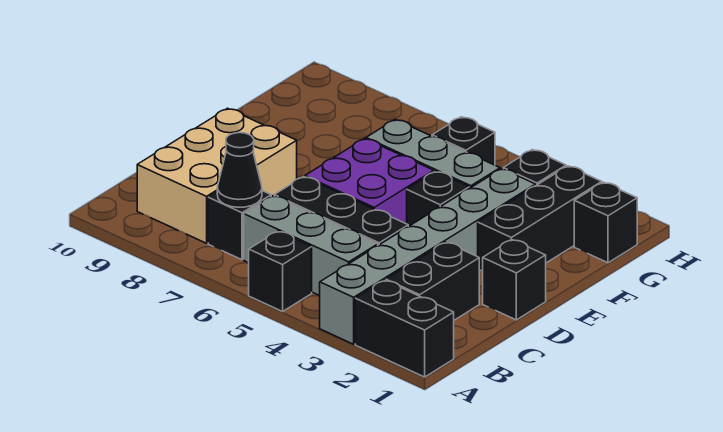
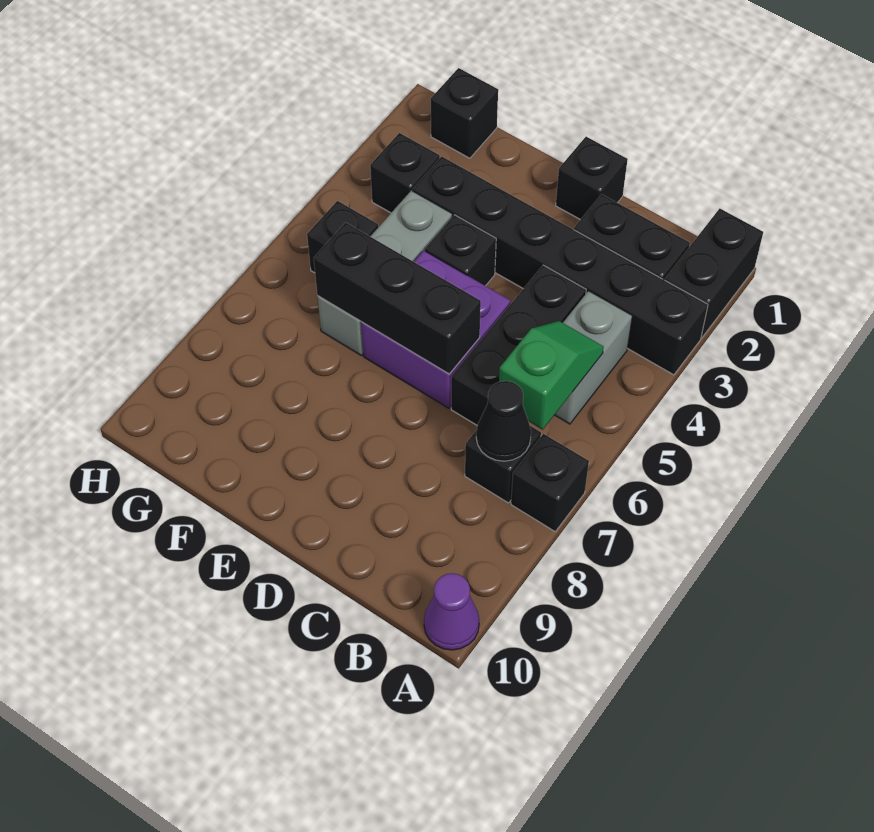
grey brick A3:F3 level 1 -> black brick A3:F3 level 1
black brick A5 level 1 -> black brick A7 level 1
none -> purple cone A10 level 1
grey brick B4:B6 level 1 -> grey brick B4:B5 level 1
none -> green slope B5:B6 level 2 top 6
tan brick B8:D9 level 1 -> none
black brick E2:G2 level 1 -> black brick D6:F6 level 2

